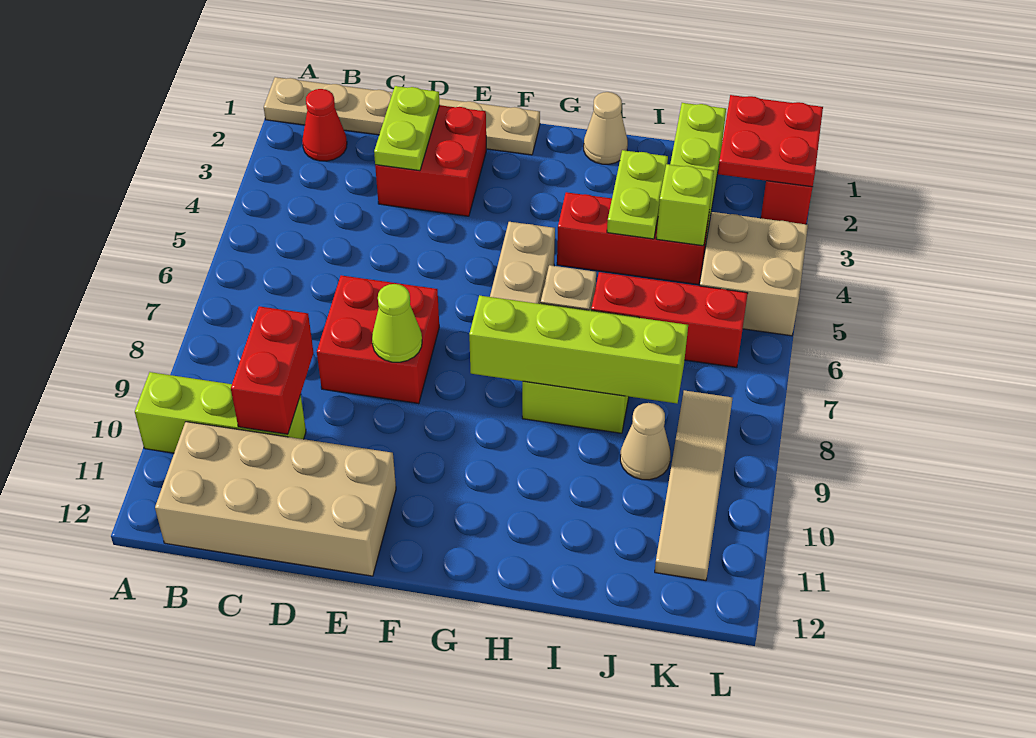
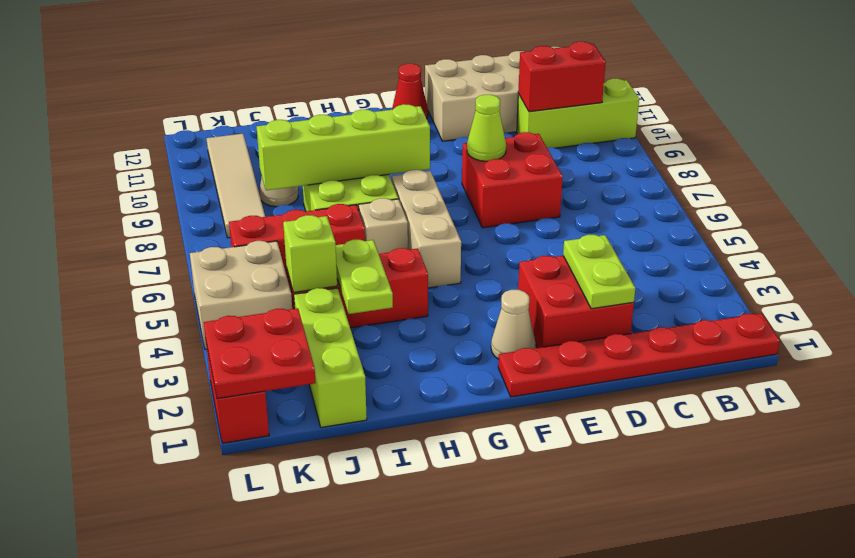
tan plate A1:F1 level 1 -> red plate A1:F1 level 1
red cone B2 level 1 -> red cone F12 level 1
red brick C9:C10 level 2 -> red brick B10:C10 level 2
tan cone H1 level 1 -> tan cone F2 level 1

